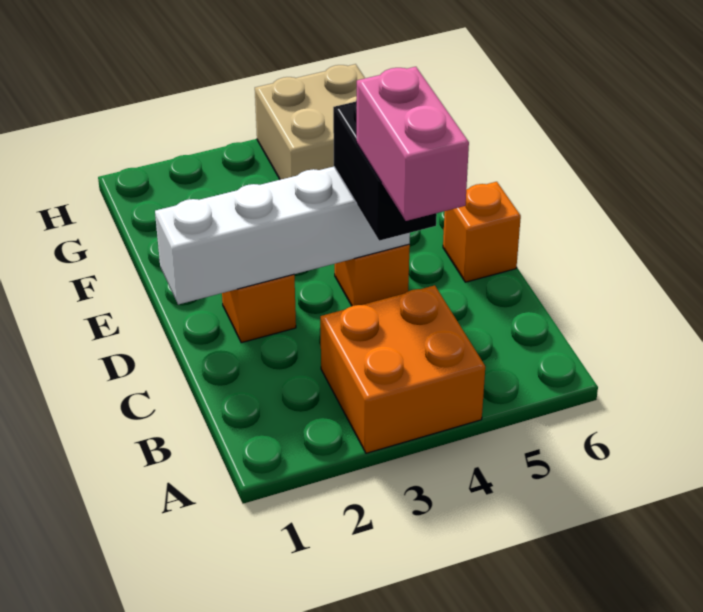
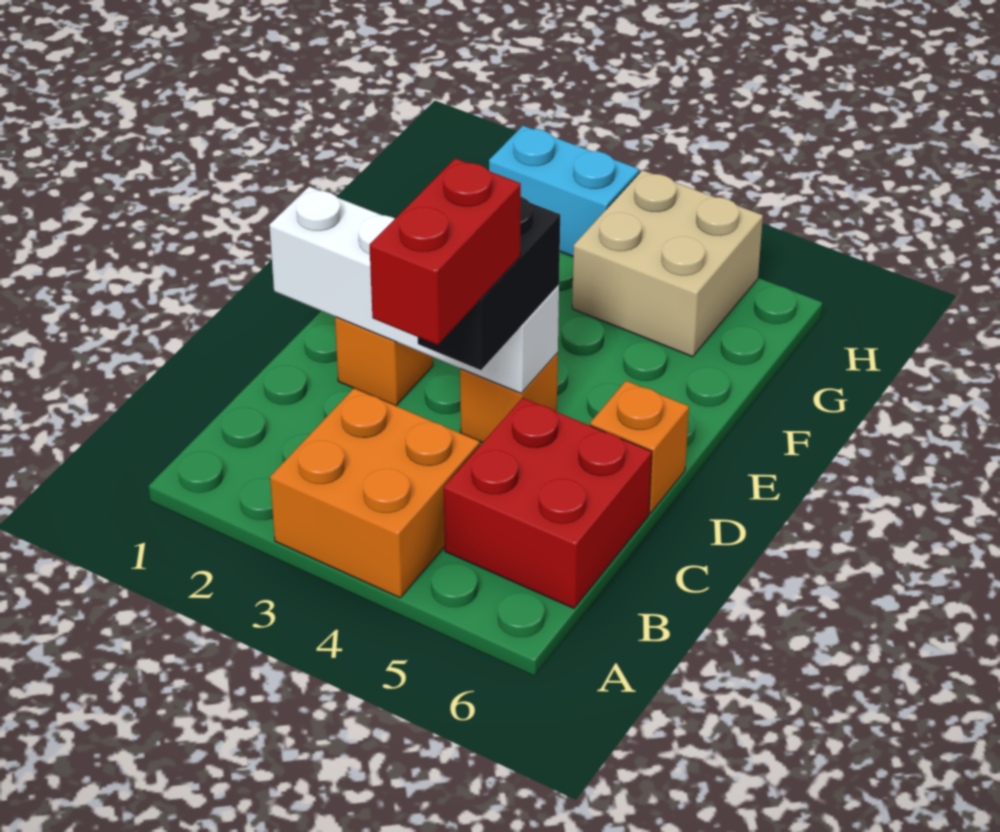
pink brick B4:C4 level 4 -> red brick B4:C4 level 4
none -> red brick B5:C6 level 1
none -> cyan brick H2:H3 level 1

